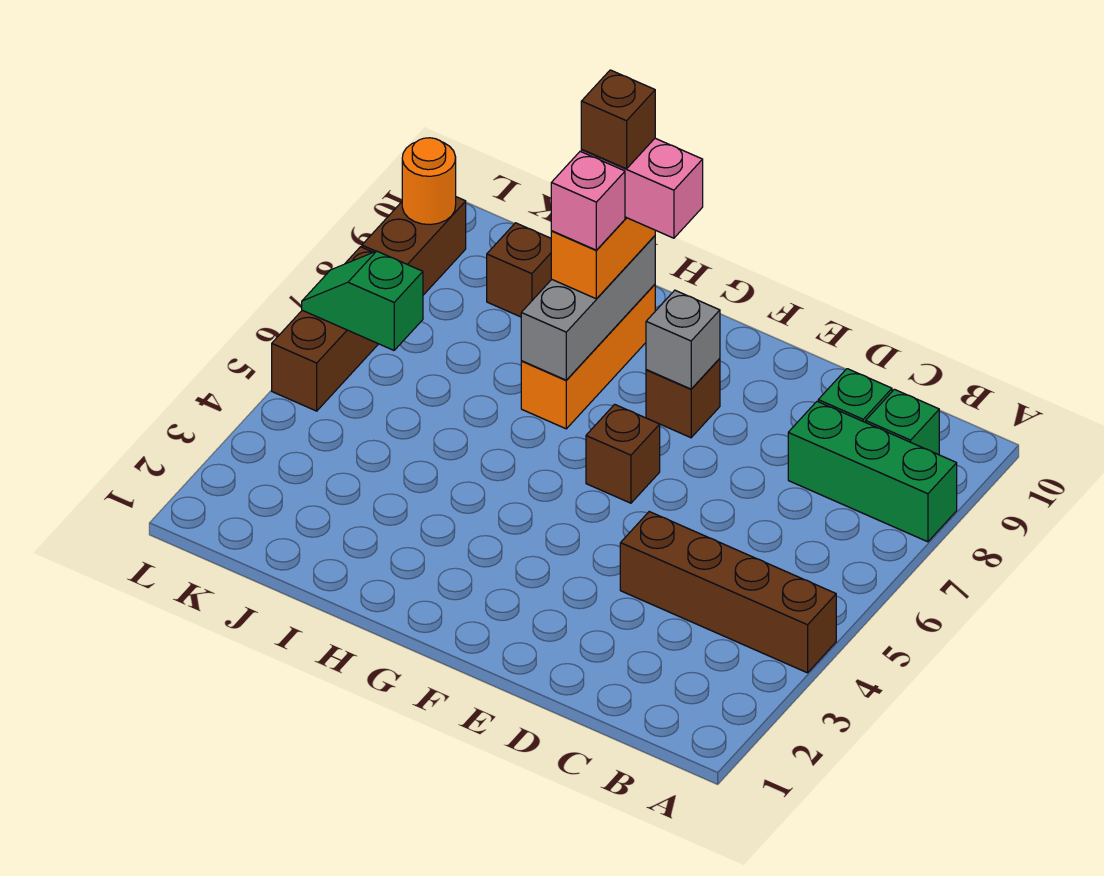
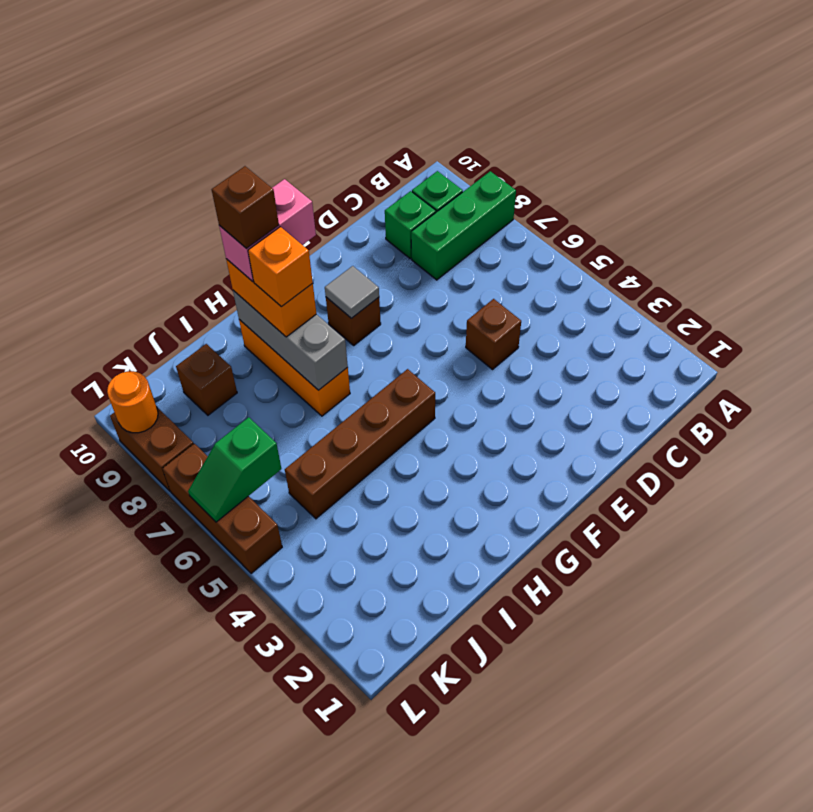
brown brick A4:D4 level 1 -> brown brick G5:J5 level 1
brown brick F6 level 1 -> brown brick D5 level 1
grey brick F8 level 2 -> grey tile F8 level 2
pink brick H8 level 4 -> orange brick H8 level 4

